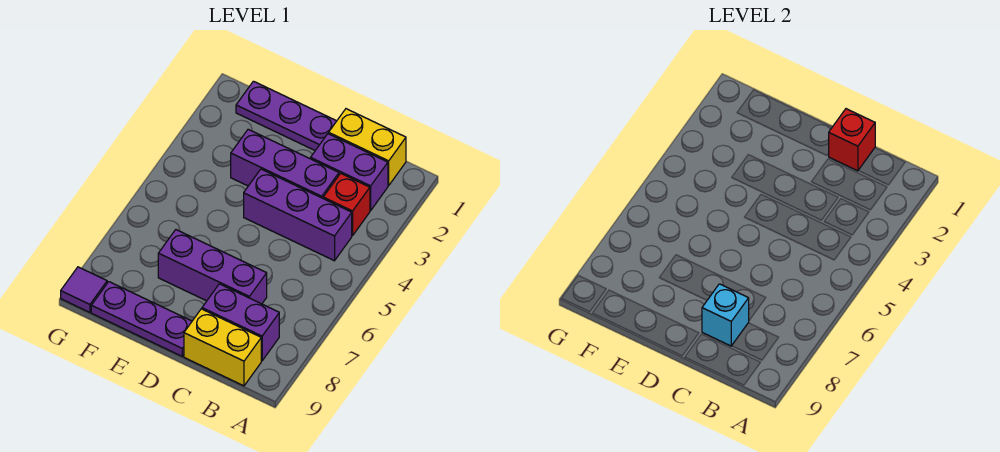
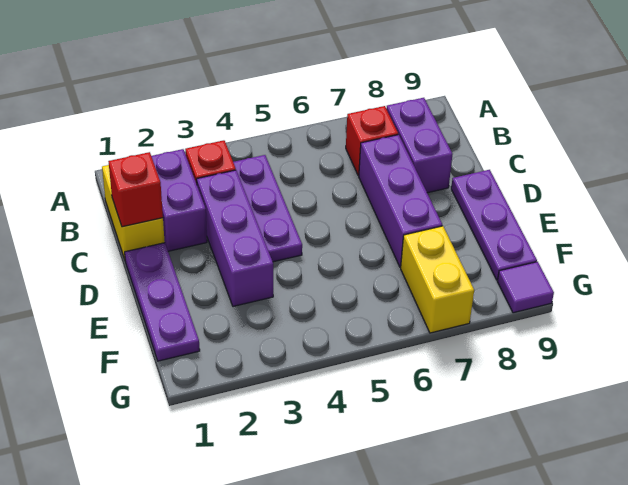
purple brick B4:D4 level 1 -> purple plate B4:D4 level 1
none -> red brick B7 level 1
yellow brick B9:C9 level 1 -> yellow brick F7:G7 level 1
cyan brick C8 level 2 -> none

